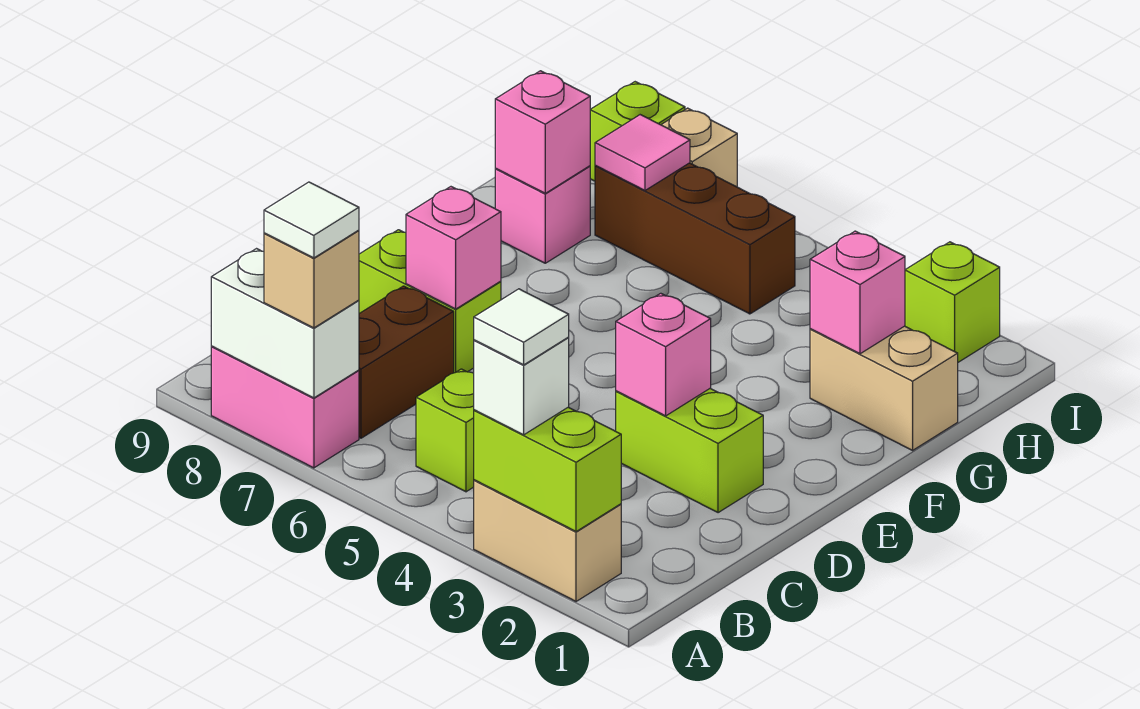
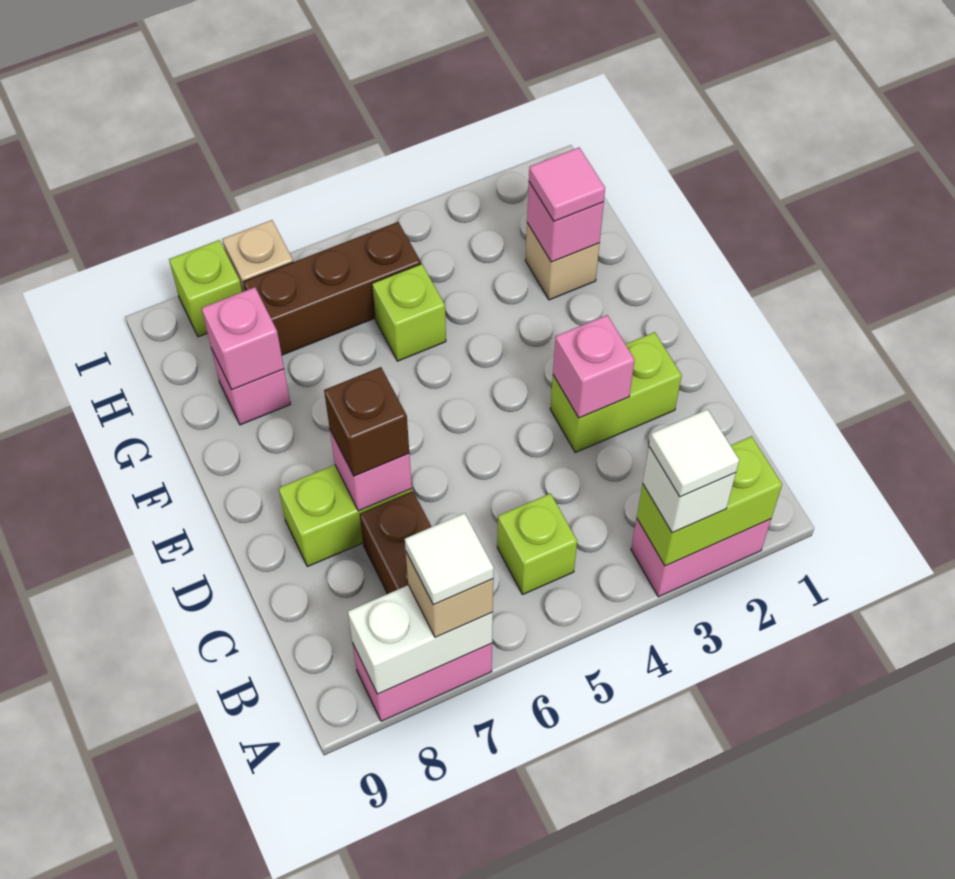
tan brick A2:A3 level 1 -> pink brick A2:A3 level 1
none -> brown brick D7 level 3
tan brick G1:G2 level 1 -> tan brick G2 level 1
pink tile H7 level 2 -> pink tile G2 level 3
lime brick I2 level 1 -> lime brick G5 level 1

